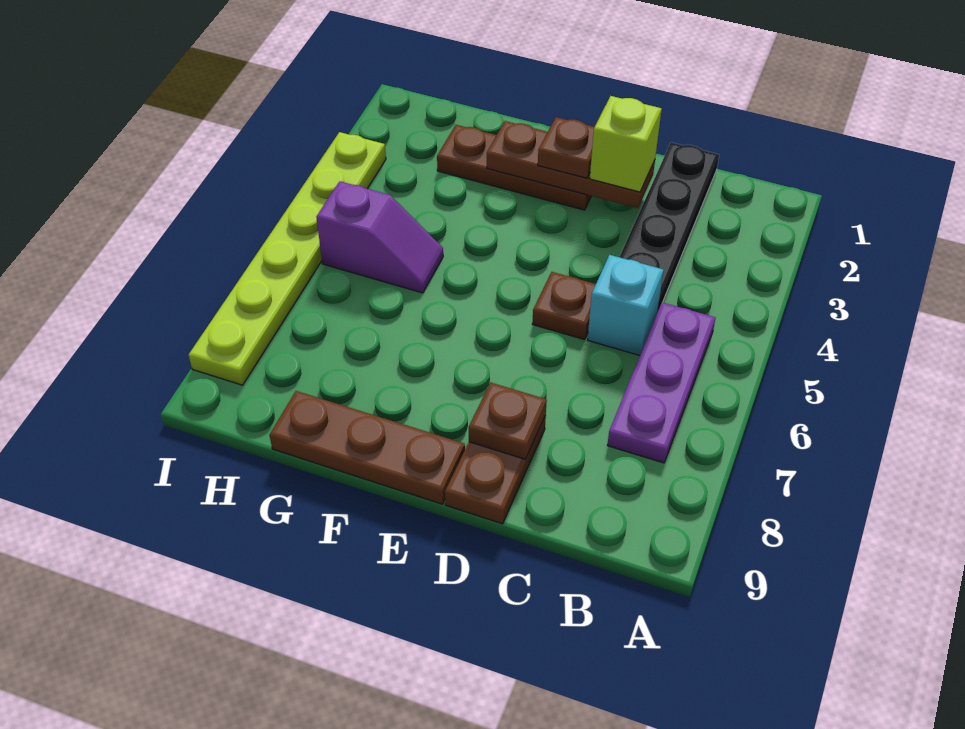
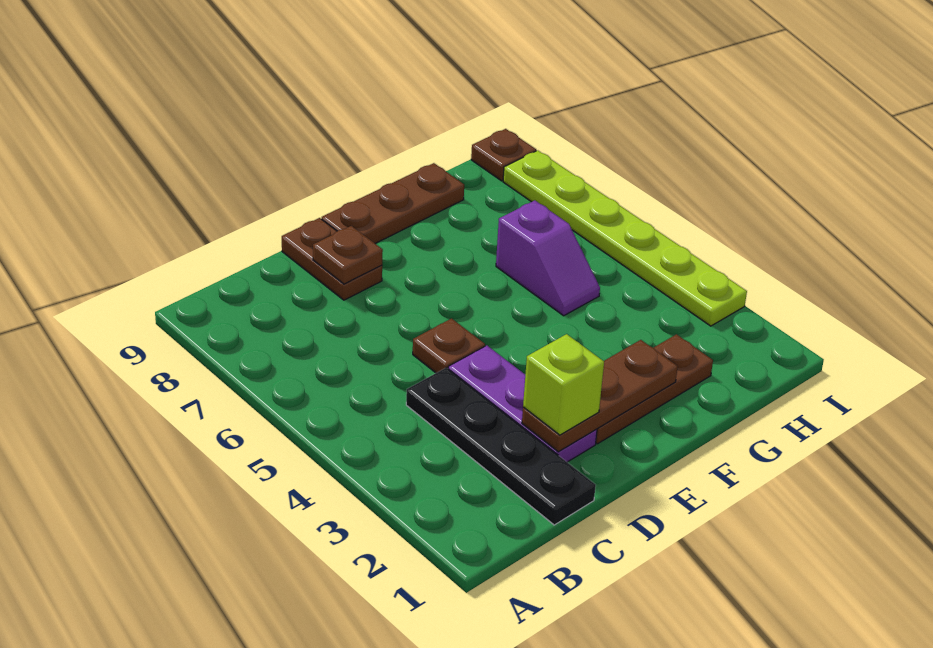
purple plate B5:B7 level 1 -> purple plate D2:D4 level 1
cyan brick C5 level 1 -> none
brown plate E2 level 3 -> brown plate I9 level 1
purple slope G5:H5 level 1 top H -> purple slope G5:G6 level 1 top 6

